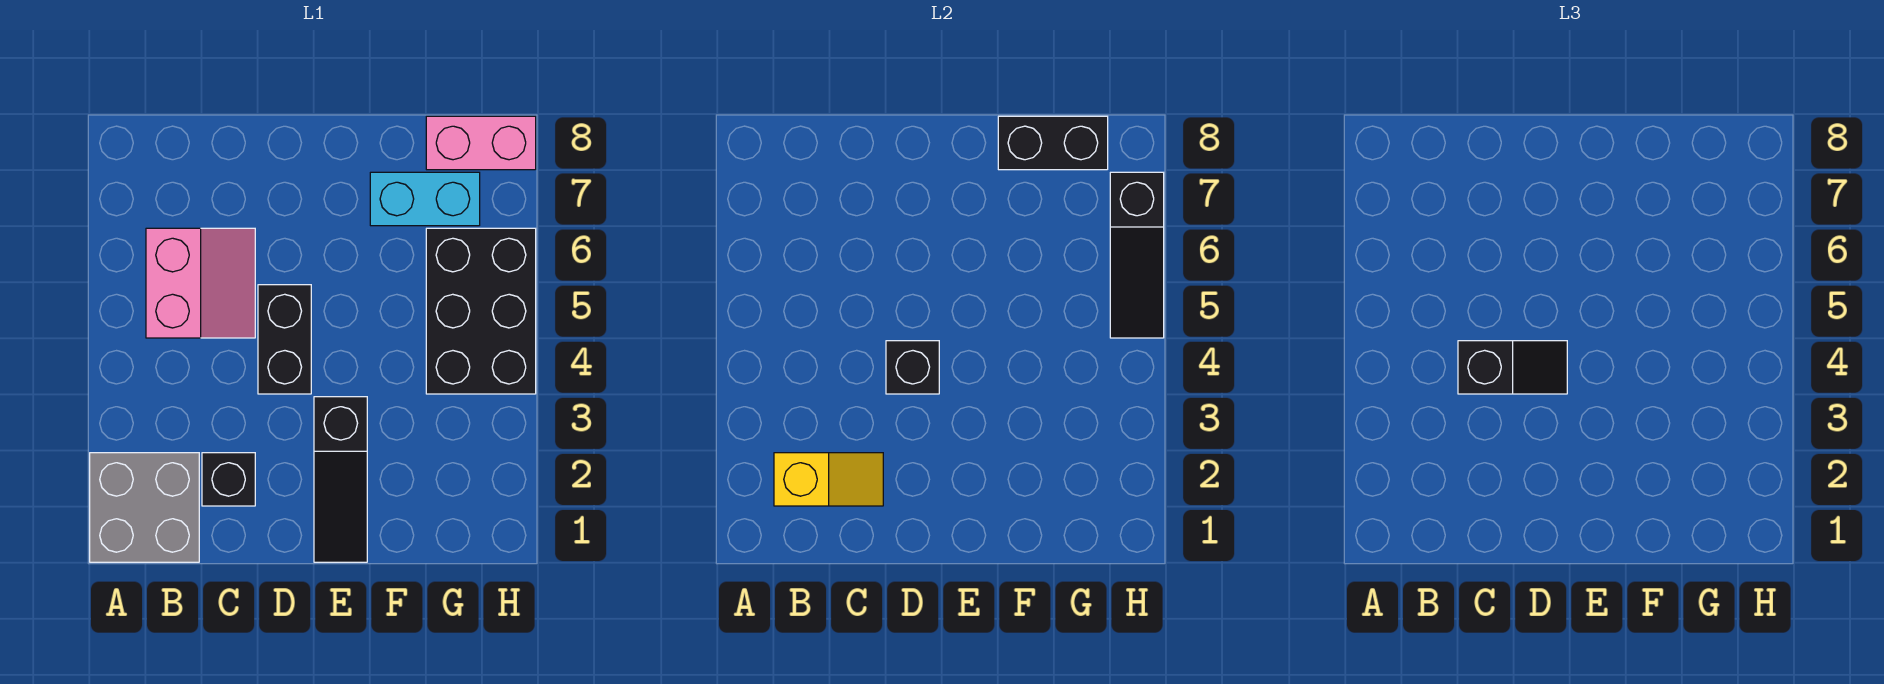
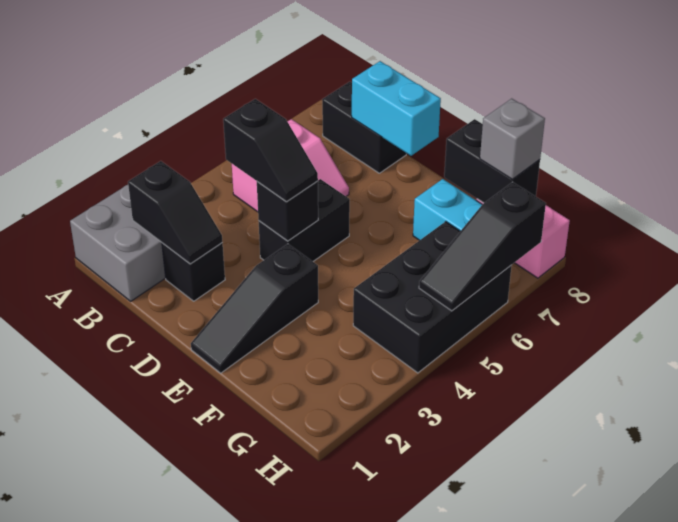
yellow slope B2:C2 level 2 top B -> black slope B2:C2 level 2 top B
none -> black brick B8:C8 level 1
none -> cyan brick C8:D8 level 2
none -> grey brick G8 level 3

